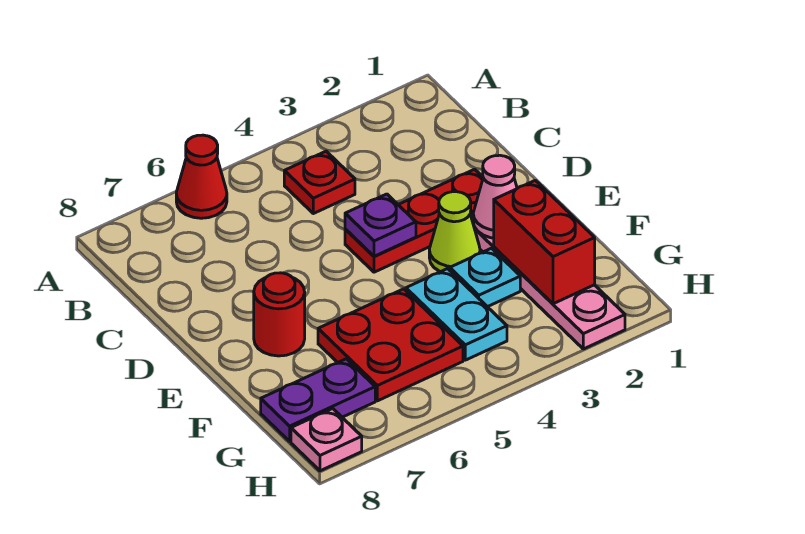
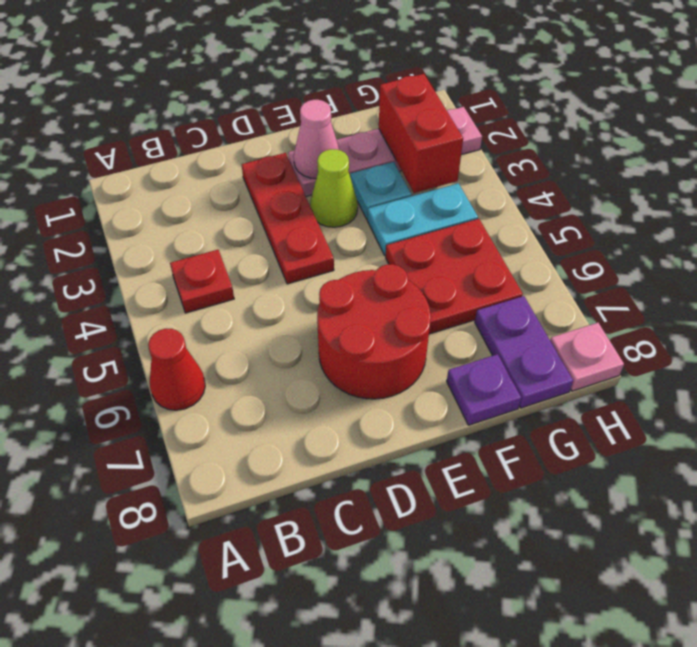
purple plate D4 level 2 -> purple plate F8 level 1
red round brick E7 level 1 -> red round brick D6:E7 level 1
red brick F2:G2 level 2 -> red brick G2:G3 level 2

